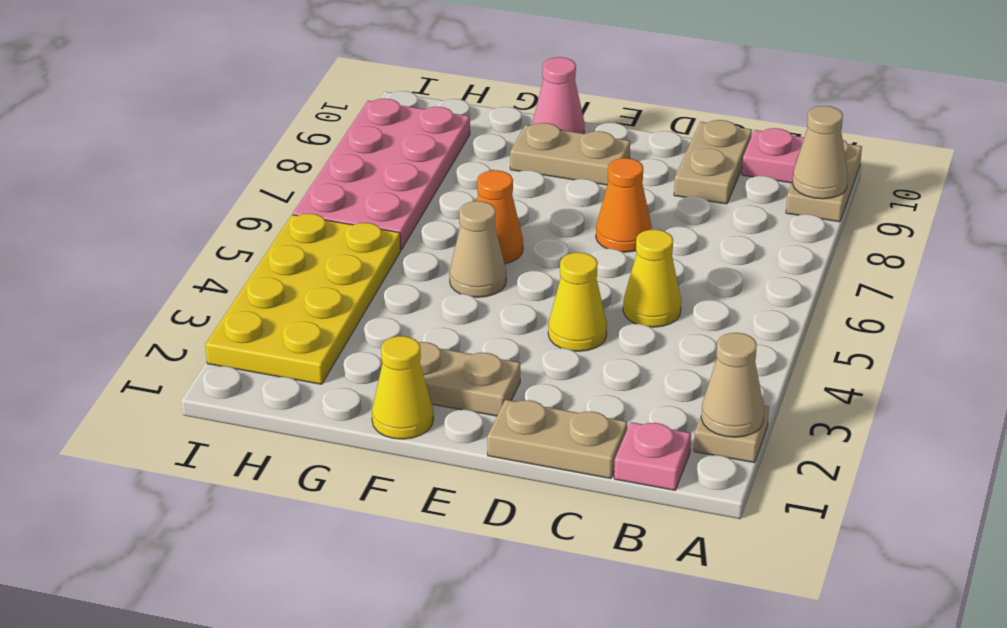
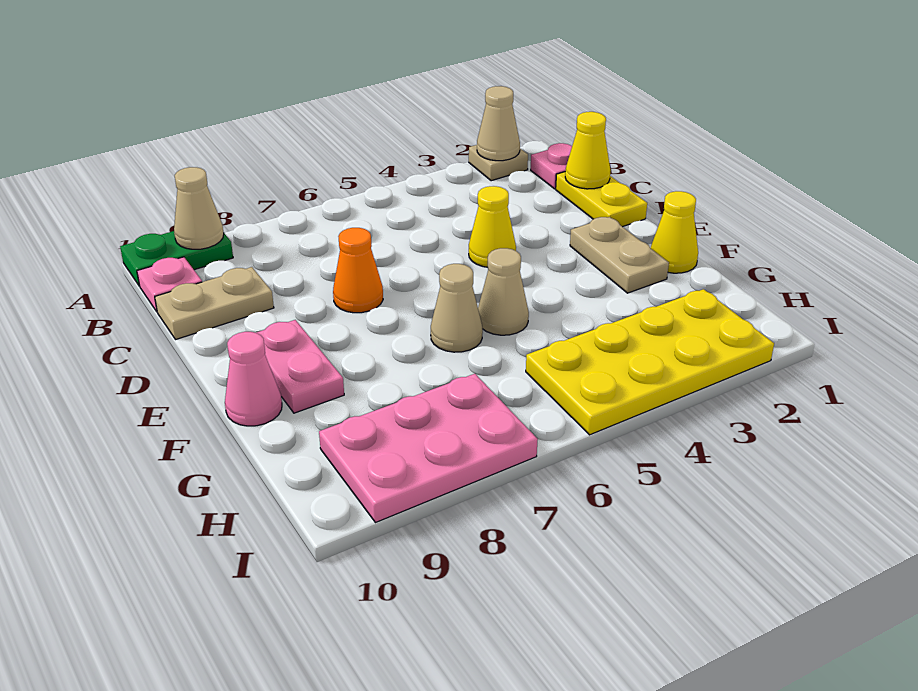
tan plate A9:A10 level 1 -> green plate A9:A10 level 1
tan plate C1:D1 level 1 -> yellow plate C1:D1 level 1
yellow cone C5 level 1 -> yellow cone C1 level 2
tan plate E9:F9 level 1 -> pink plate E9:F9 level 1
orange cone F6 level 1 -> tan cone F6 level 1
pink plate H6:I9 level 1 -> pink plate H7:I9 level 1

